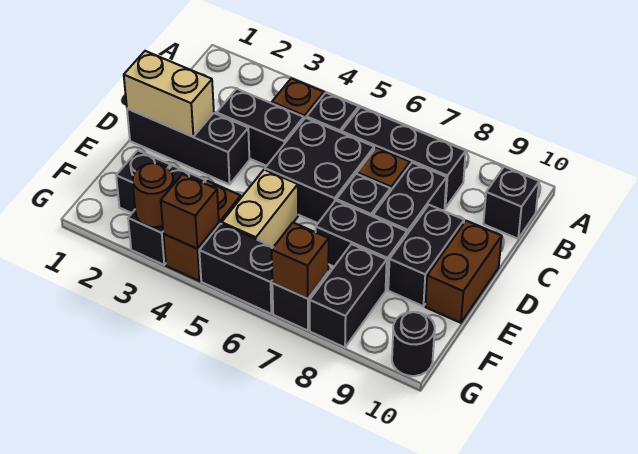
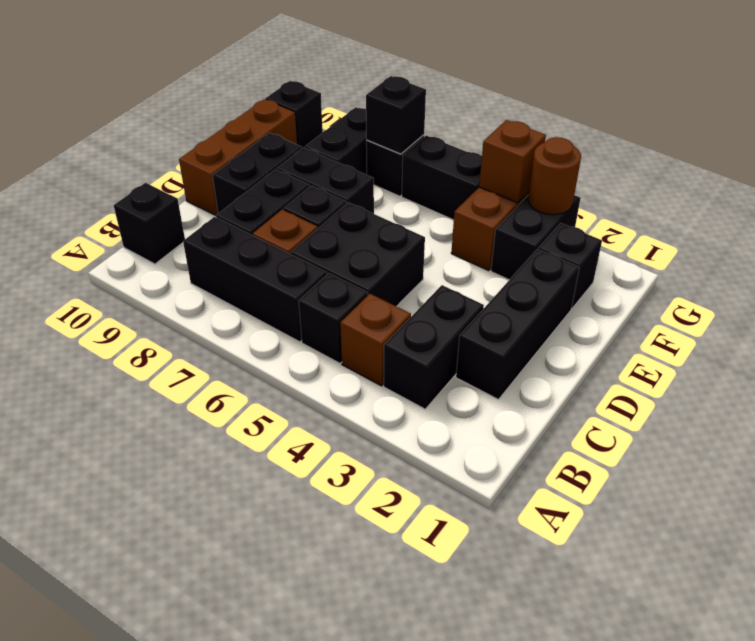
black brick C3:C4 level 1 -> black brick B3:C3 level 1
black brick D1:D3 level 1 -> black brick C2:E2 level 1
tan brick D1:D2 level 2 -> none
brown brick D10:E10 level 1 -> brown brick D10:F10 level 1
tan brick E5:F5 level 1 -> none
brown brick G7 level 2 -> black brick G7 level 2
black round brick G10 level 1 -> black brick G10 level 1

